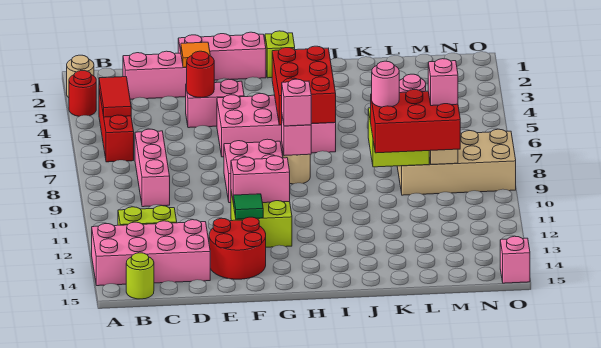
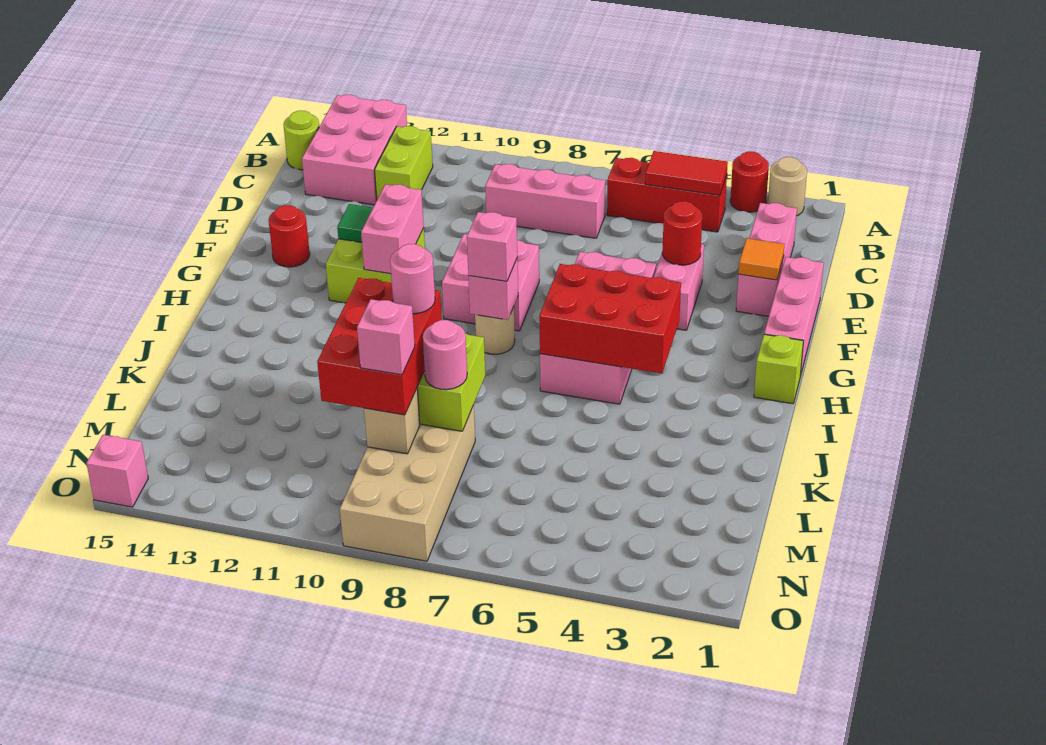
pink brick A13:D14 level 1 -> pink brick A13:C14 level 1
red round brick E13:F14 level 1 -> red round brick F14 level 1

